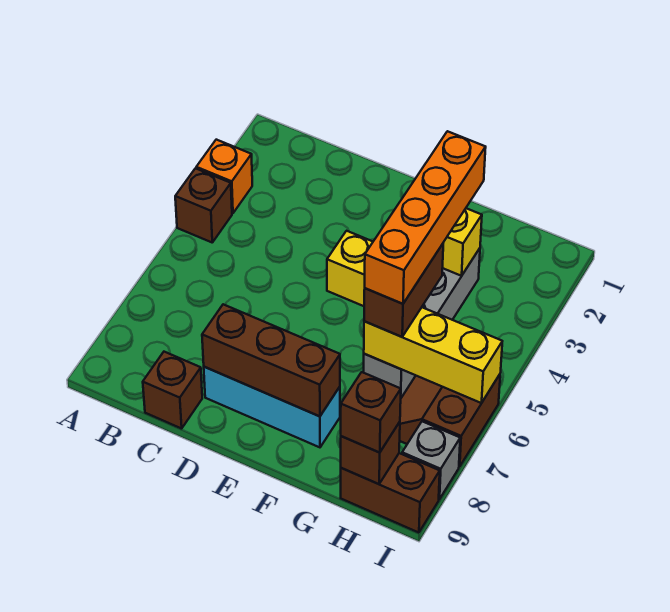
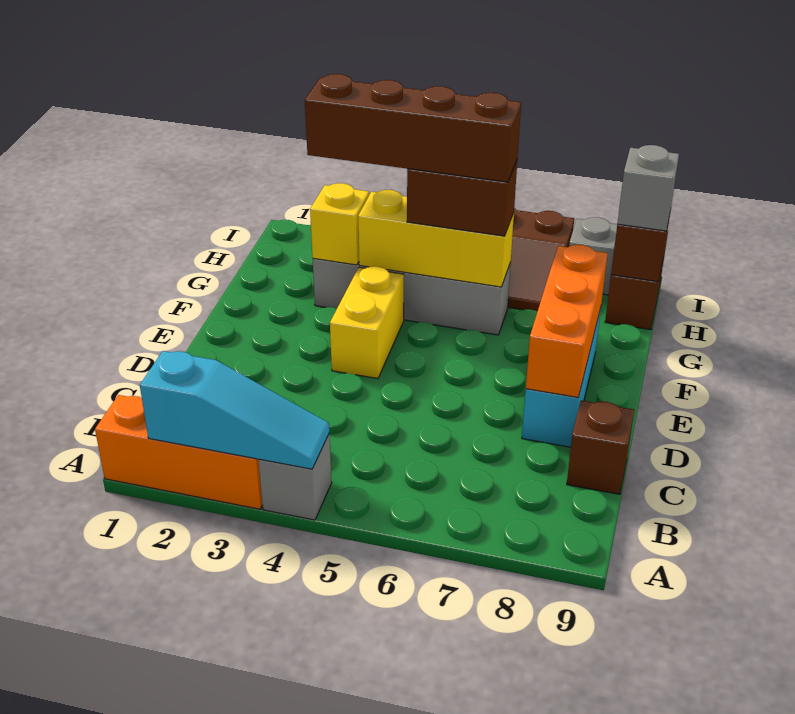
none -> cyan slope A2:A4 level 2 top 2
orange brick A3 level 1 -> orange brick A1:A3 level 1
brown brick A4 level 1 -> grey brick A4 level 1
brown brick D8:F8 level 2 -> orange brick D8:F8 level 2
orange brick G3:G6 level 4 -> brown brick G3:G6 level 4
yellow brick G6:I6 level 2 -> yellow brick G4:G6 level 2
brown brick H9 level 3 -> grey brick H9 level 3

